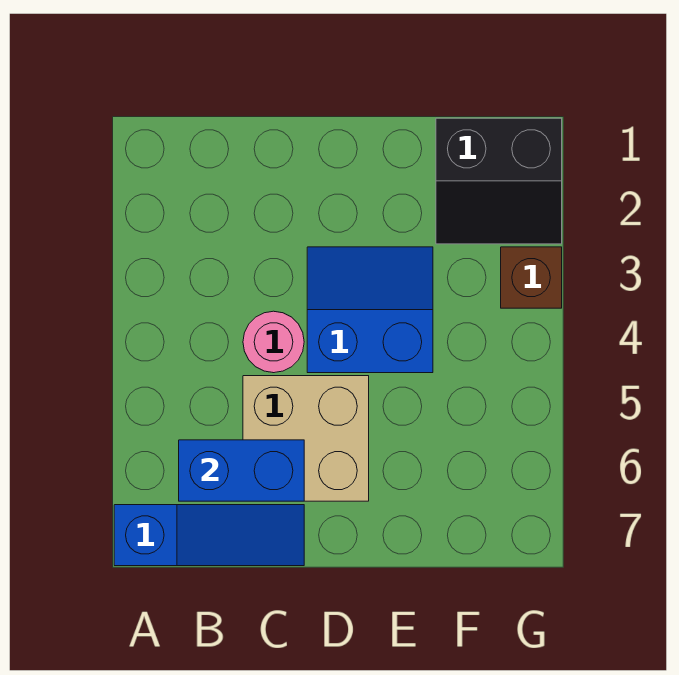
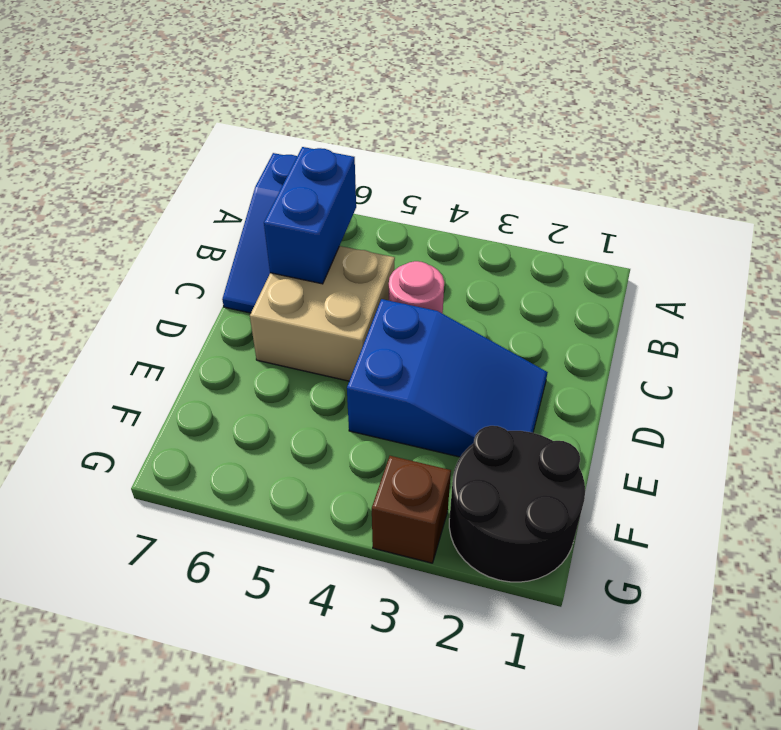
blue slope D3:E4 level 1 top 4 -> blue slope D2:E4 level 1 top 4
black slope F1:G2 level 1 top 1 -> black round brick F1:G2 level 1

